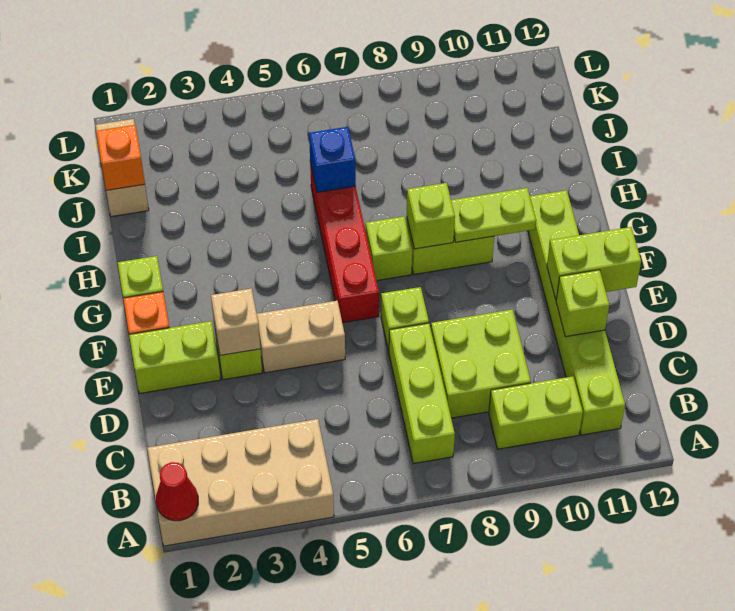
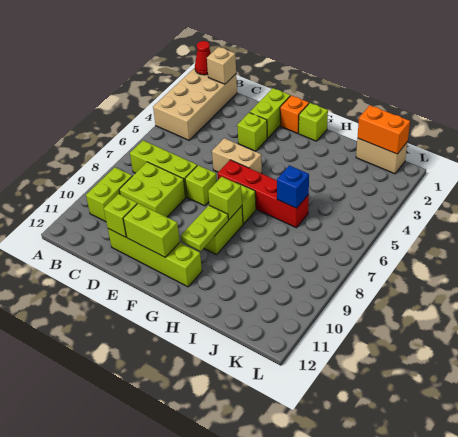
lime brick B11:G11 level 1 -> lime brick D11:G11 level 1
tan brick E3 level 2 -> tan brick B1 level 2
tan brick E4:E5 level 1 -> tan brick E5:F5 level 1
lime brick E11:E12 level 2 -> lime brick E11:F11 level 2
orange brick J1 level 2 -> orange brick J1:K1 level 2

